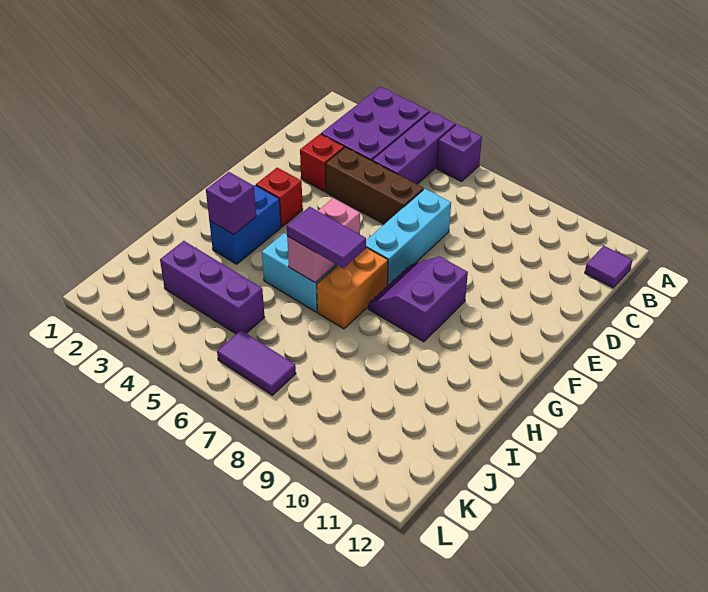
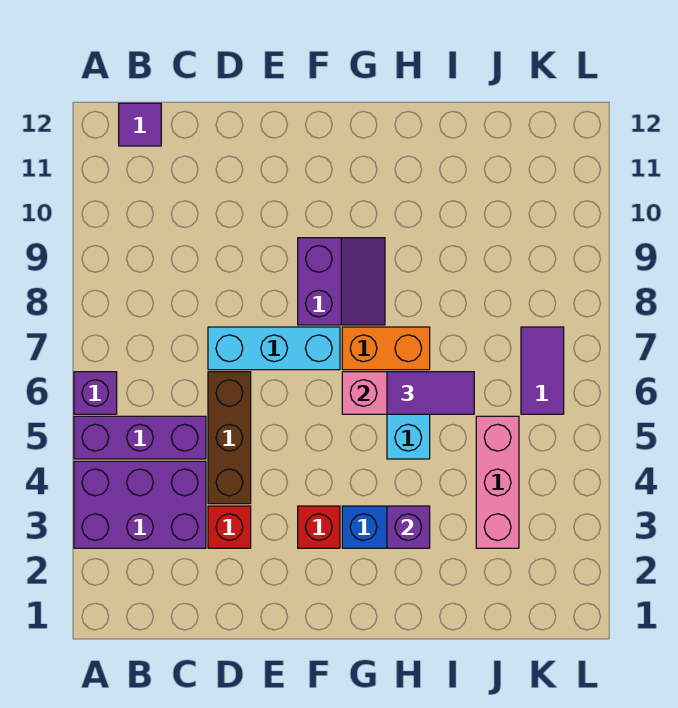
purple slope F8:G9 level 1 top 9 -> purple slope F8:G9 level 1 top F
purple tile H6:H7 level 3 -> purple tile H6:I6 level 3
purple brick J3:J5 level 1 -> pink brick J3:J5 level 1

